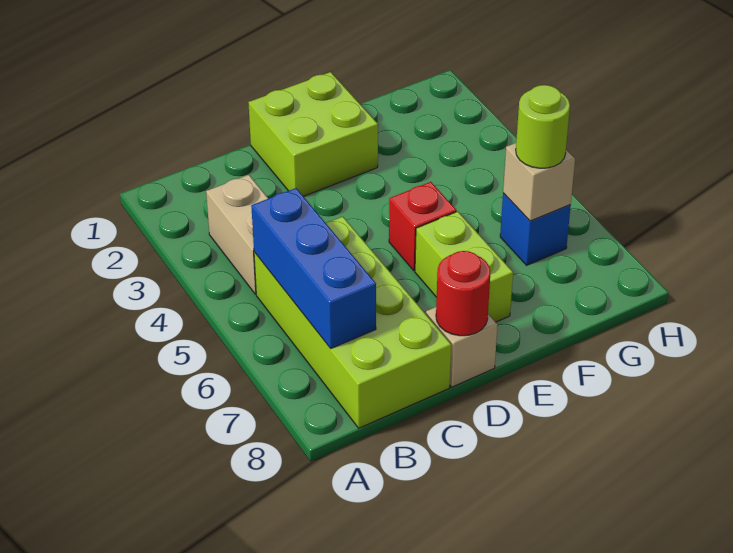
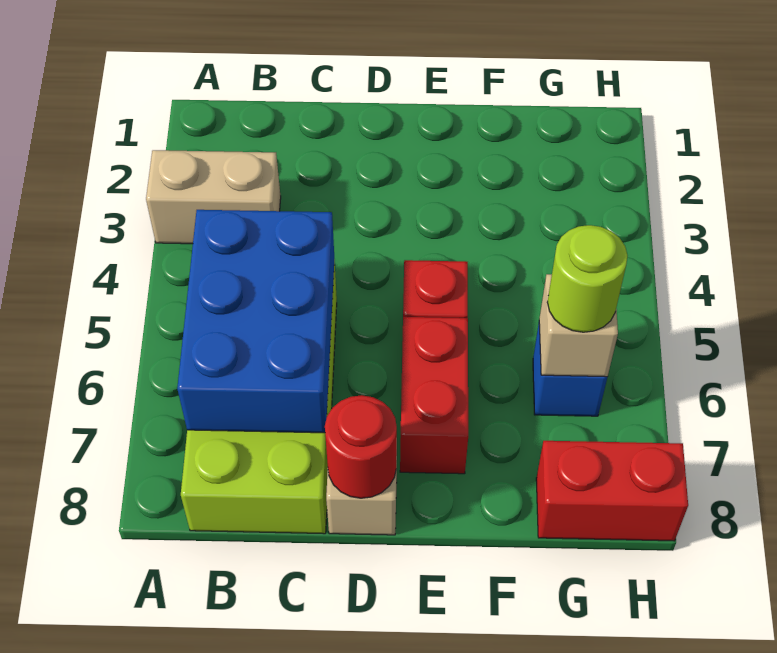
tan brick B3:B4 level 1 -> tan brick A3:B3 level 1
blue brick B5:B7 level 2 -> blue brick B5:C7 level 2
lime brick D1:E2 level 1 -> none
lime brick E6:E7 level 1 -> red brick E6:E7 level 1
none -> red brick G8:H8 level 1

